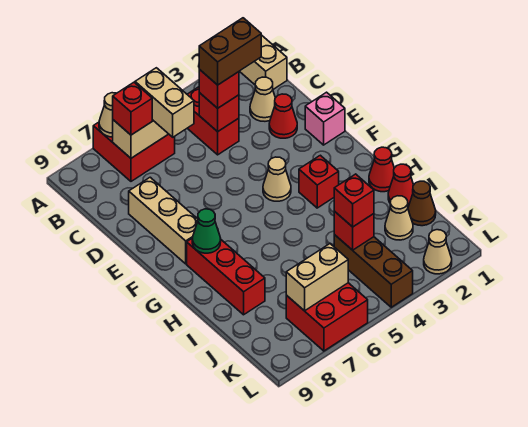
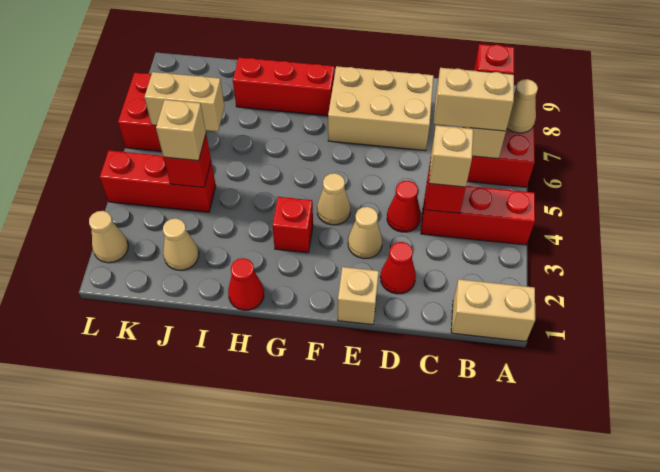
red brick B4:C4 level 1 -> red brick A4:C4 level 1
tan cone C2 level 1 -> tan cone E3 level 1
brown brick C3:C4 level 4 -> none
red brick C4 level 3 -> tan brick C4 level 3
tan brick D8:F8 level 1 -> tan brick D7:F8 level 1
pink brick E1 level 1 -> tan brick E1 level 1
green cone G8 level 2 -> none
red cone I1 level 1 -> red cone D4 level 1
brown cone J1 level 1 -> none
brown brick J4:L4 level 1 -> red brick J4:L4 level 1
red brick J4 level 3 -> tan brick J4 level 3
tan brick K6:K7 level 2 -> tan brick J6:K6 level 2

